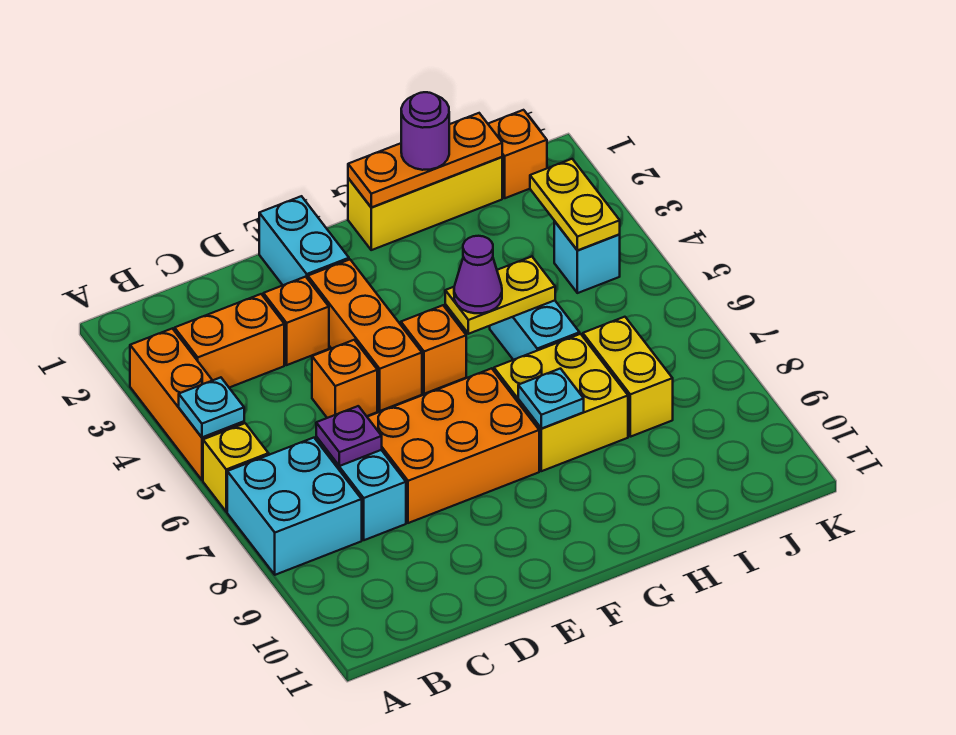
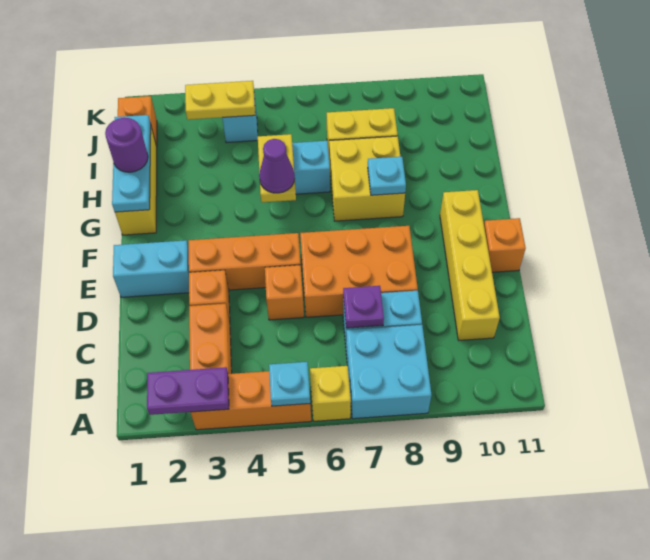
none -> purple plate A2:A3 level 2
none -> yellow brick C10:F10 level 1
orange brick D7:F8 level 1 -> orange brick D6:E8 level 1
orange brick F5 level 1 -> orange brick E11 level 1
orange plate G1:I1 level 2 -> cyan plate G1:I1 level 2

